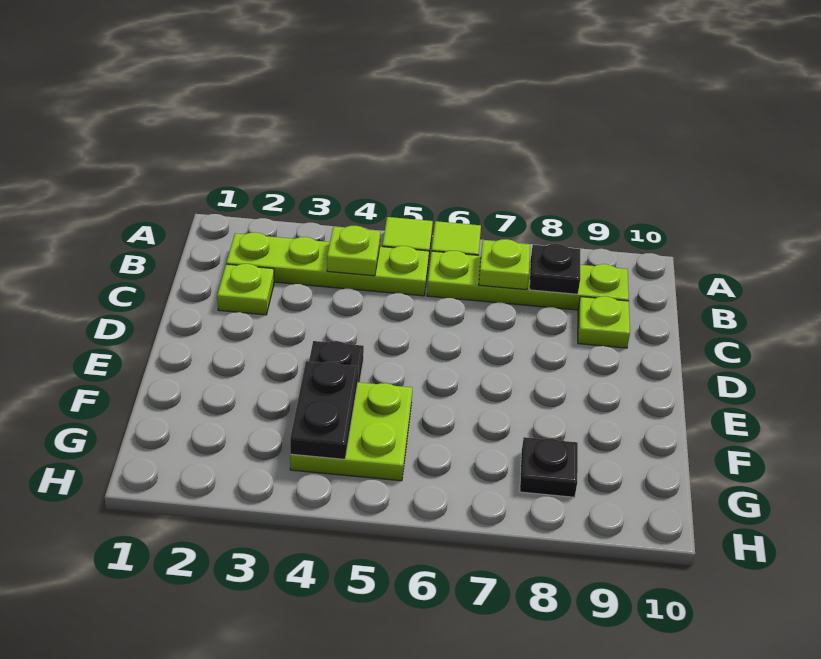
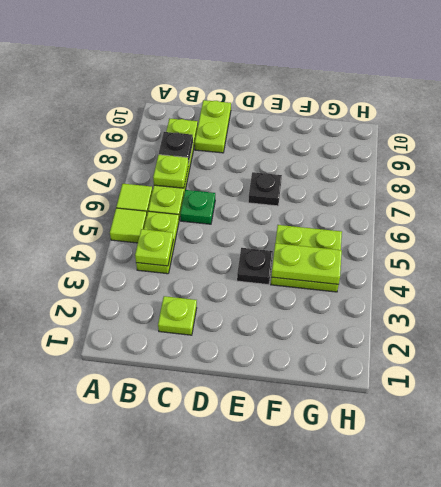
lime plate B2:B5 level 1 -> lime plate B4:B5 level 1
none -> green plate C6 level 1
lime plate C9 level 1 -> lime plate C9:C10 level 1
black plate F4:G4 level 2 -> lime plate F4:G4 level 2
black plate G8 level 1 -> black plate E7 level 1

